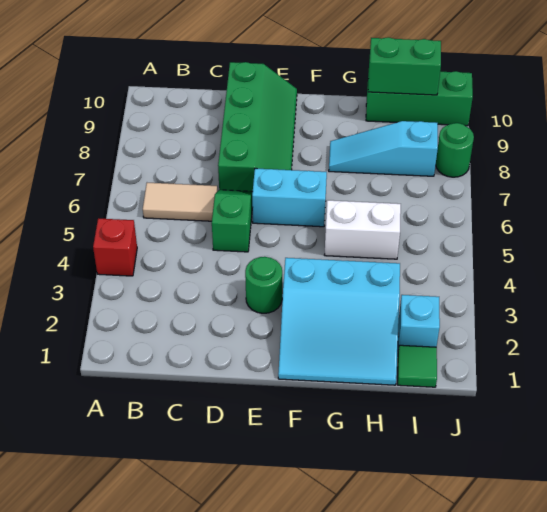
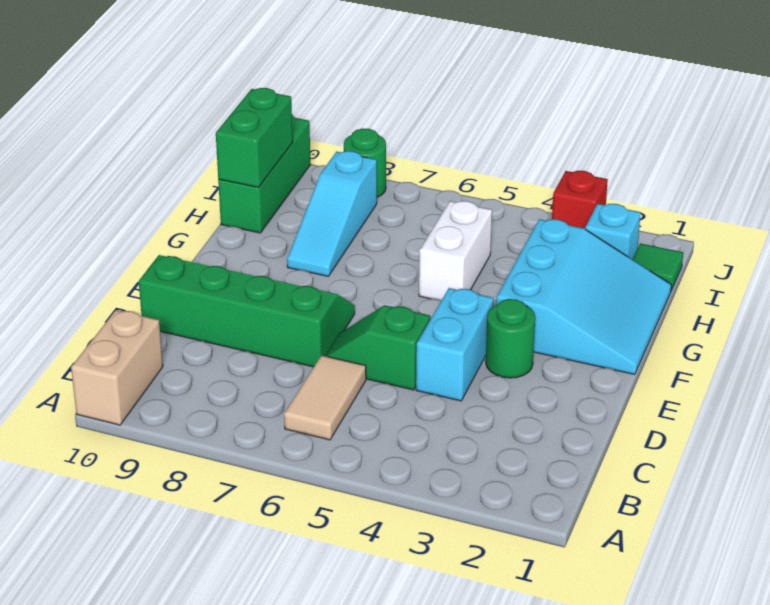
red brick A4 level 1 -> red brick J3 level 1
none -> tan brick A10:B10 level 1
cyan brick E6:F6 level 1 -> cyan brick D4:E4 level 1

